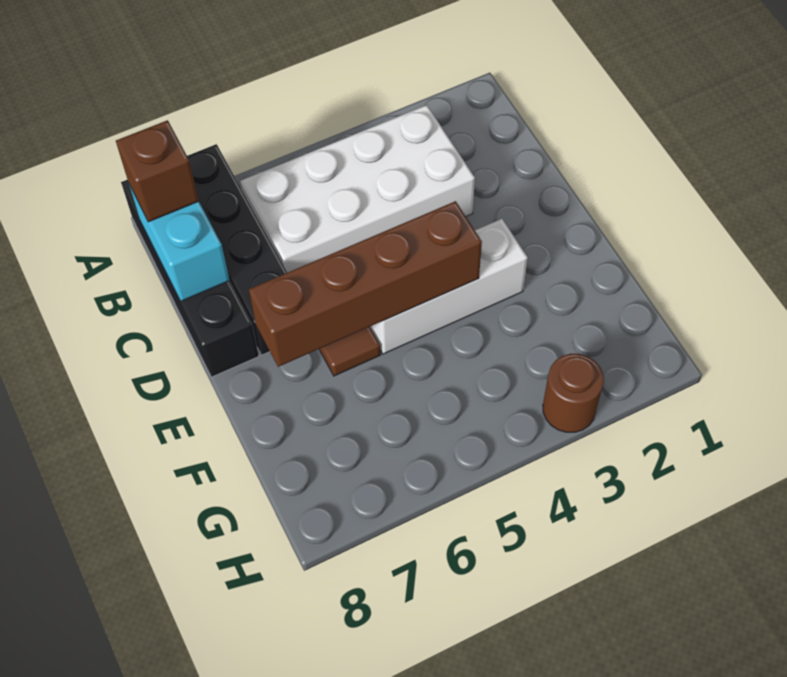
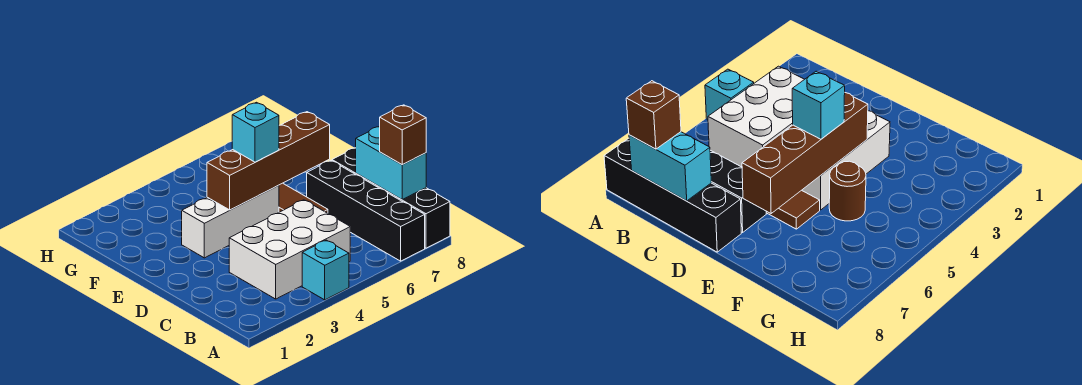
none -> cyan brick A4 level 1
white brick B3:C6 level 1 -> white brick B3:C5 level 1
none -> cyan brick E5 level 3
brown round brick H3 level 1 -> brown round brick F5 level 1

